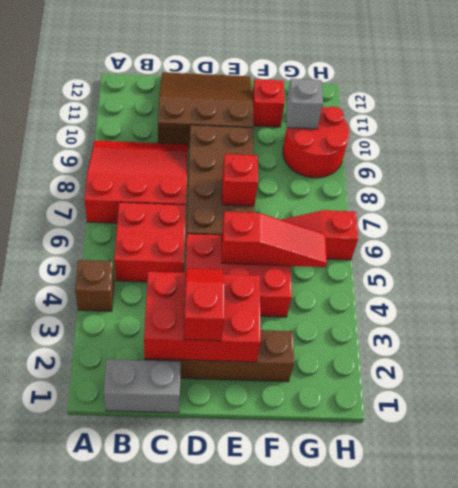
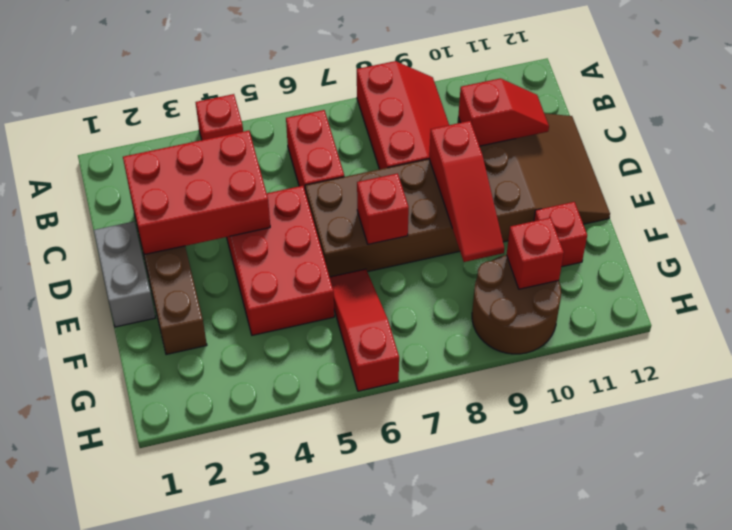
brown brick A4 level 1 -> red brick A4 level 1
red slope A7:C9 level 1 top 7 -> red slope A8:C9 level 1 top 8
grey brick B1:C1 level 1 -> grey brick D1:E1 level 1
red brick B5:C6 level 1 -> red brick B6:C6 level 1
red brick C2:E3 level 2 -> red brick C2:D4 level 2
red slope D2:D3 level 3 top 2 -> red slope C10:C11 level 2 top 10
red slope E5:G5 level 2 top E -> red slope D9:F9 level 2 top D
red round brick G9:H10 level 1 -> brown round brick G9:H10 level 1
grey brick G10 level 2 -> red brick G10 level 2

